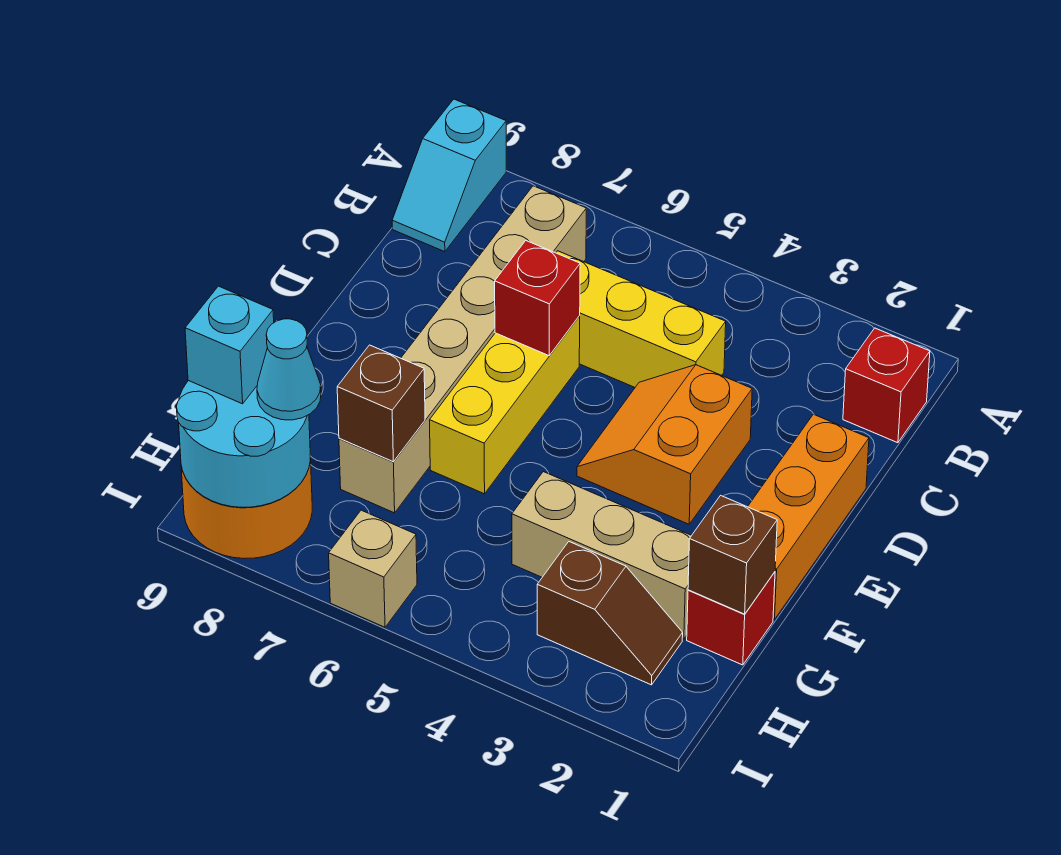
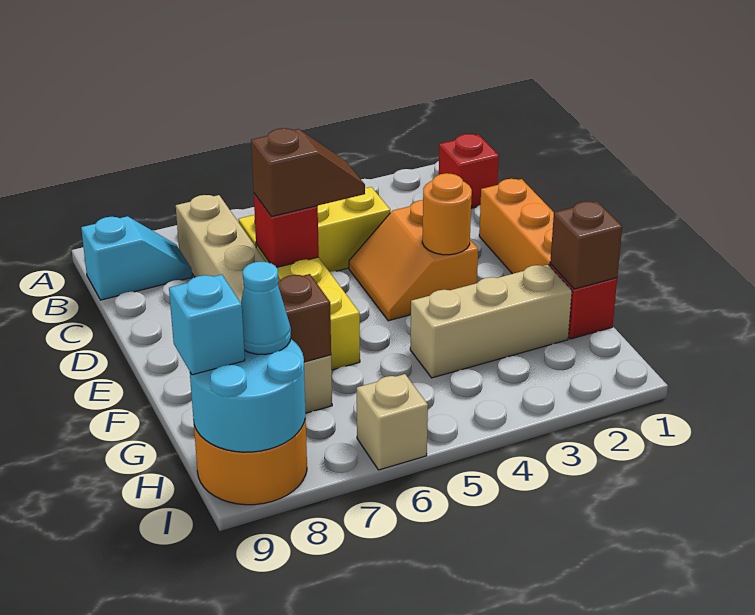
cyan slope A9:B9 level 1 top A -> cyan slope B8:B9 level 1 top 9
none -> orange round brick E3 level 2
brown slope H2:H3 level 1 top 3 -> brown slope D5:D6 level 3 top 6

